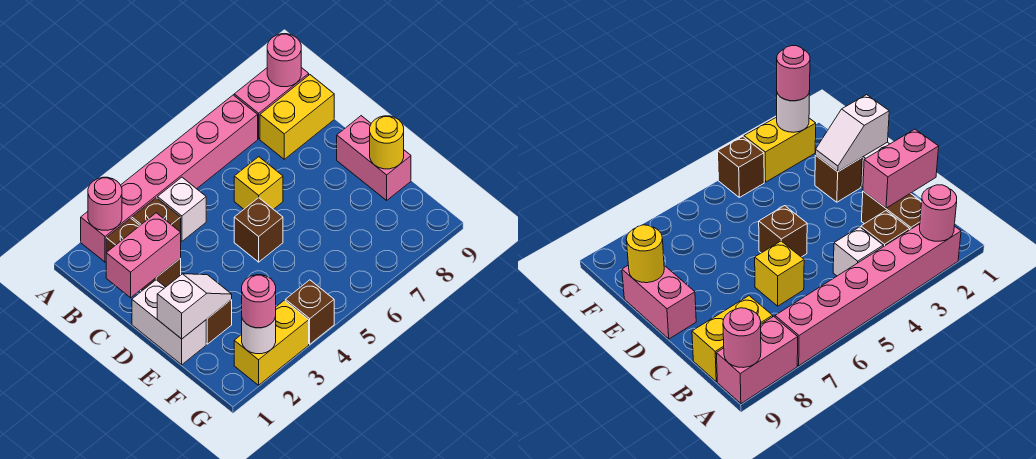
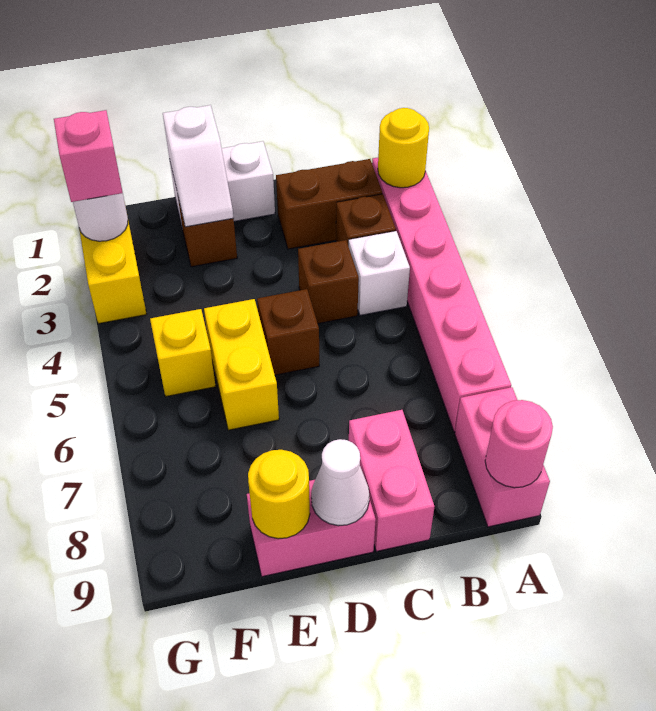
pink round brick A2 level 2 -> yellow round brick A2 level 2
yellow brick B8:B9 level 1 -> yellow brick E5:E6 level 1
pink brick C1:C2 level 2 -> pink brick C8:C9 level 1
yellow brick C6 level 1 -> yellow brick F5 level 1
none -> white cone D9 level 2
pink round brick G2 level 3 -> pink brick G2 level 3
brown brick G4 level 1 -> brown brick C4 level 1

